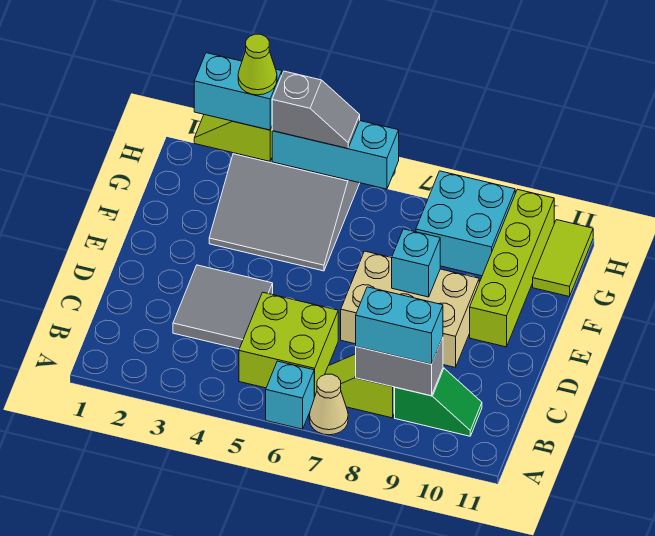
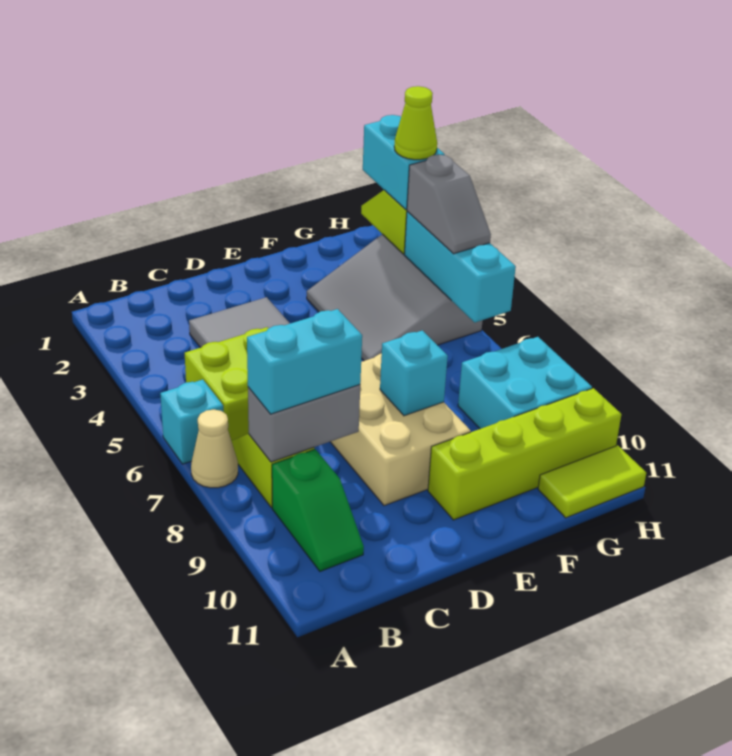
grey brick B8:B9 level 2 -> grey brick B8:C8 level 2
cyan brick B8:B9 level 3 -> cyan brick B8:C8 level 3

